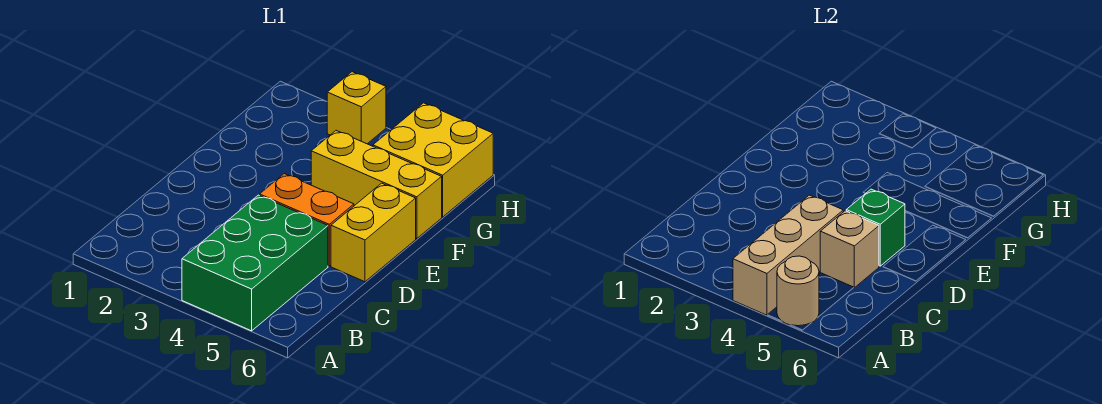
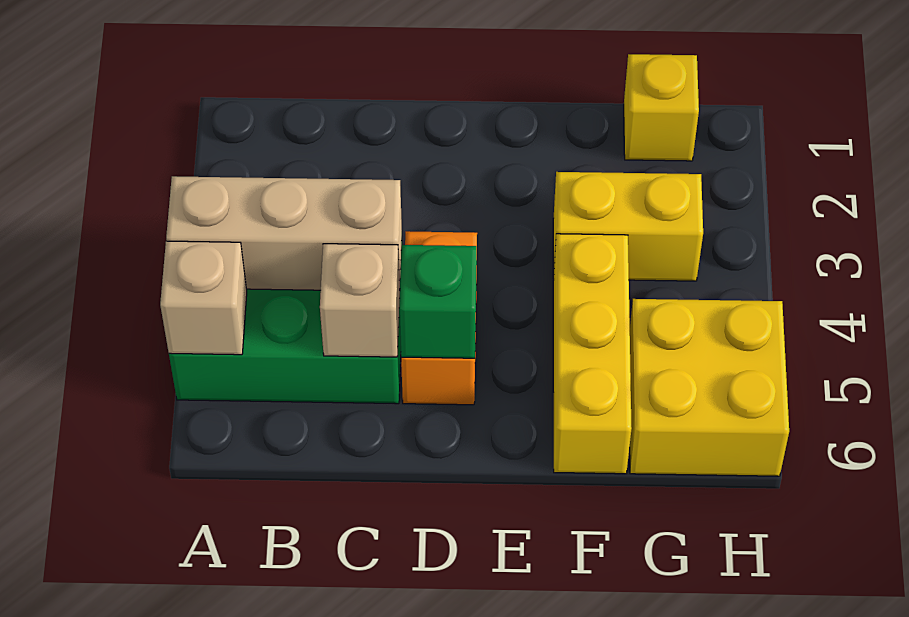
tan round brick A5 level 2 -> tan brick A5 level 2
yellow brick D6:E6 level 1 -> yellow brick F3:G3 level 1
yellow brick H3 level 1 -> yellow brick G1 level 1

